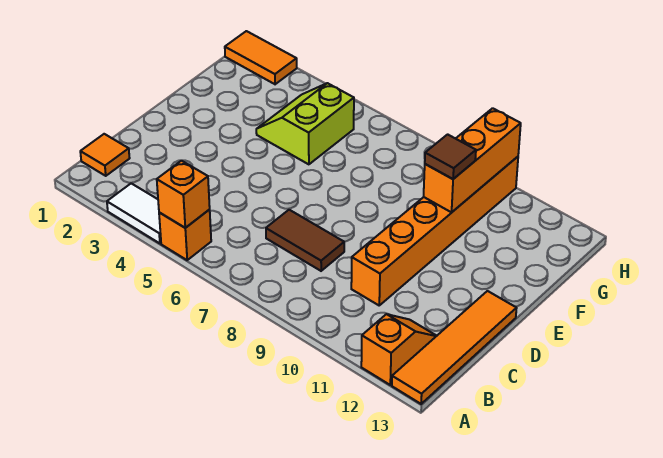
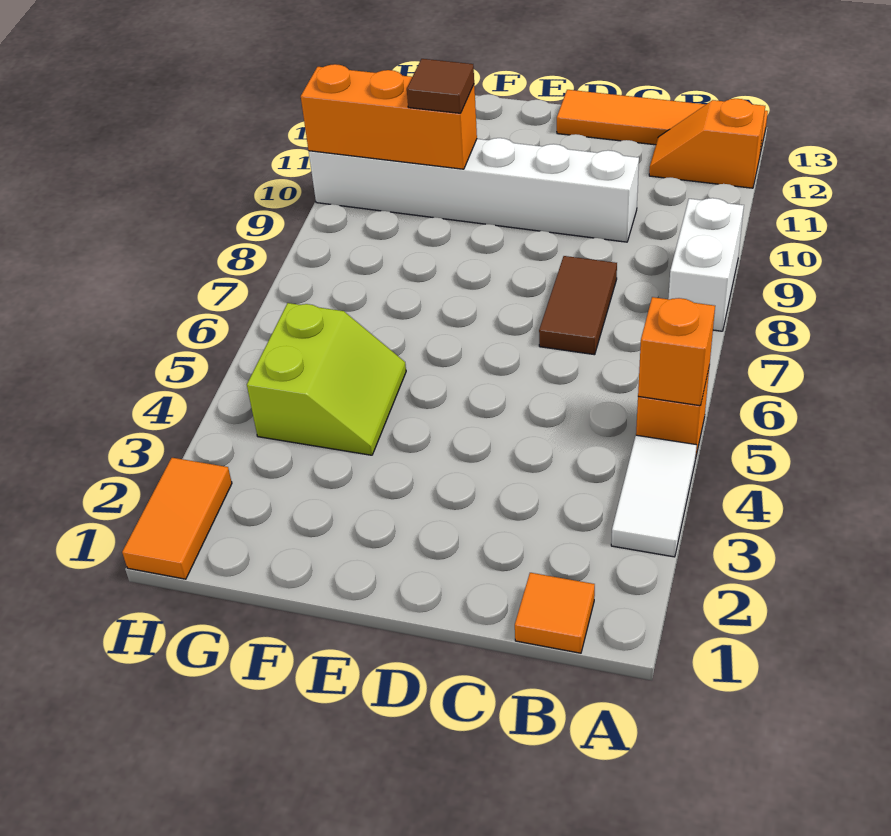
none -> white brick A8:A9 level 1
orange brick C10:H10 level 1 -> white brick C10:H10 level 1
lime slope F4:G5 level 1 top 5 -> lime slope F4:G5 level 1 top G

